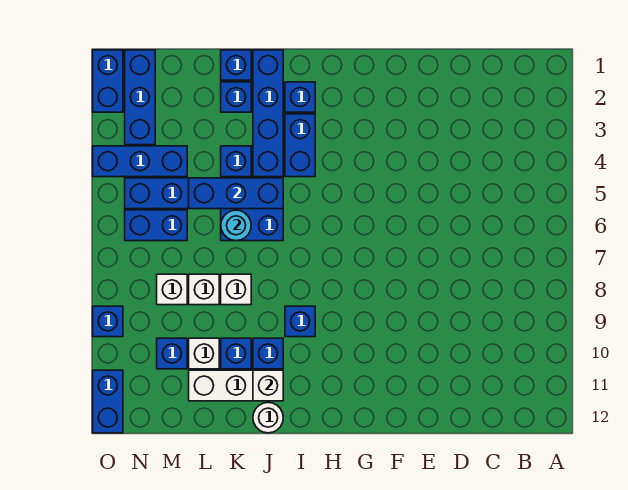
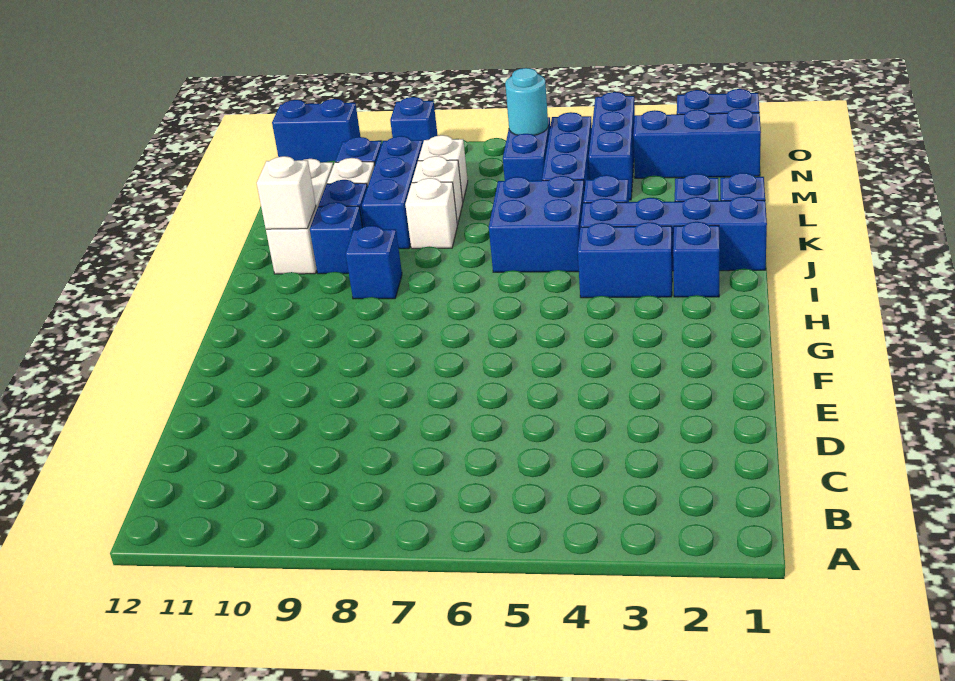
blue brick J5:L5 level 2 -> blue brick K9:M9 level 1
white round brick J12 level 1 -> none
cyan round brick K6 level 2 -> cyan round brick N6 level 2

